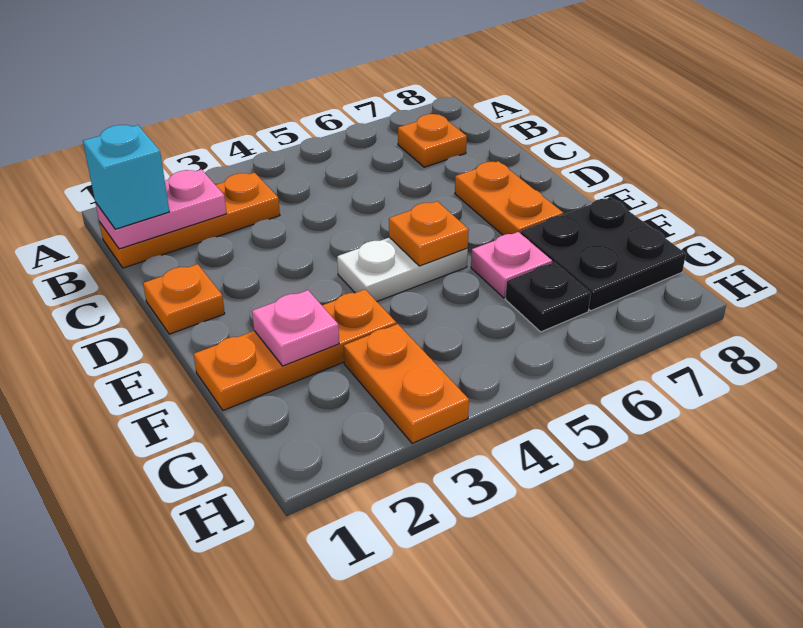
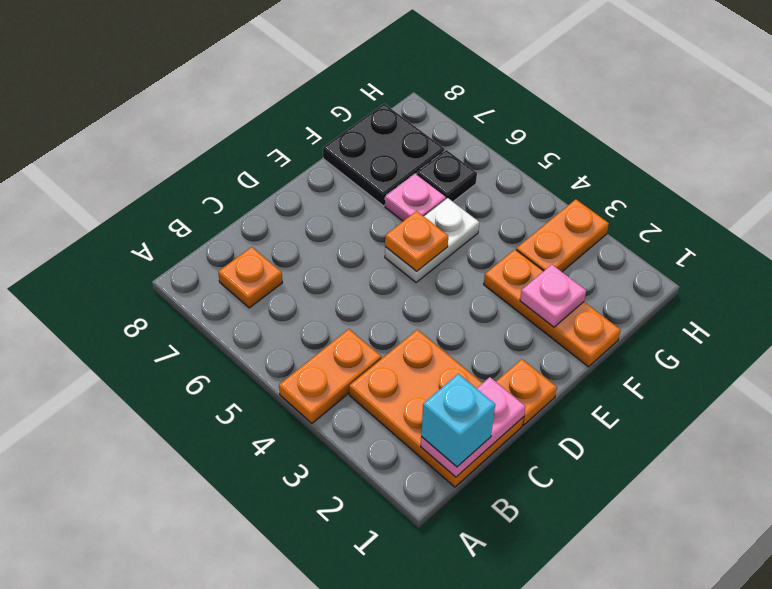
orange plate B1:B3 level 1 -> orange plate B1:C3 level 1
pink plate B1:B2 level 2 -> pink plate B1:C1 level 2
orange plate D7:E7 level 1 -> orange plate A4:B4 level 1
white plate E4:E5 level 1 -> white plate E5:F5 level 1

